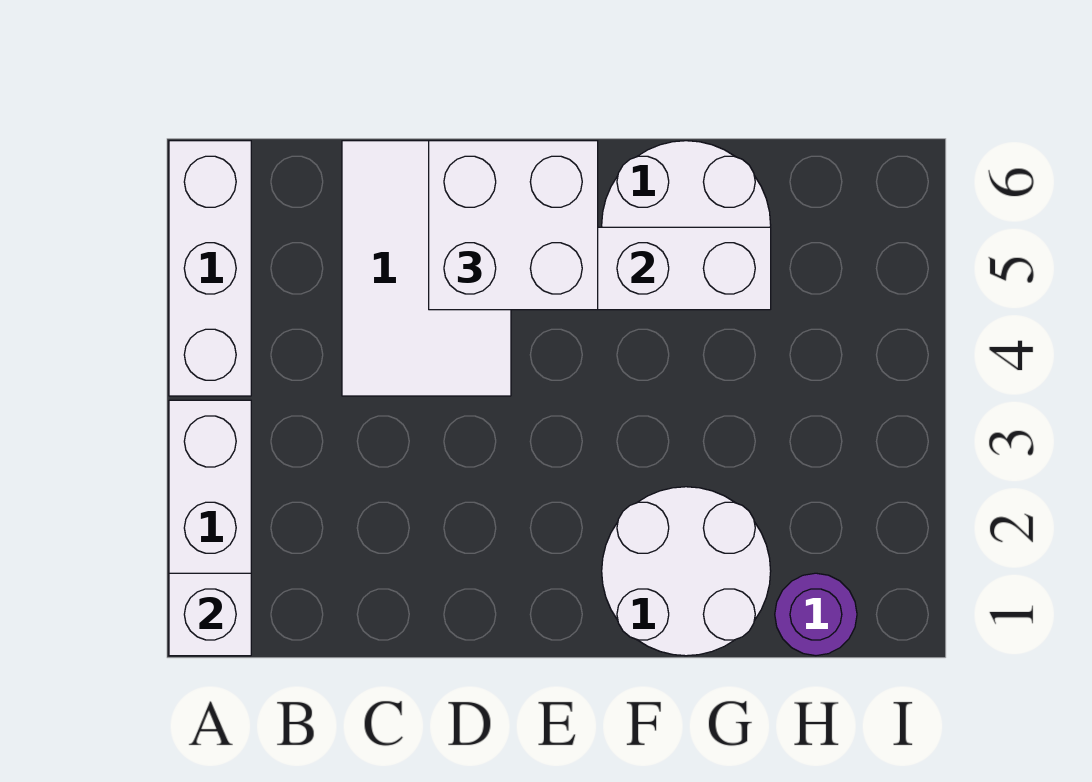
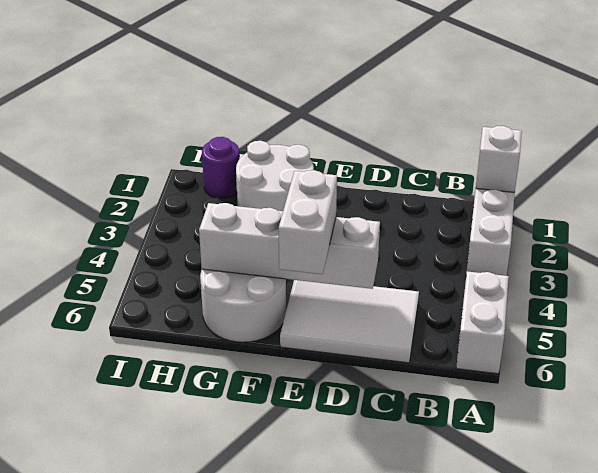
white brick A4:A6 level 1 -> white brick A5:A6 level 1
white tile C4:D6 level 1 -> white tile C5:E6 level 1
white brick D5:E6 level 3 -> white brick E5:E6 level 3

